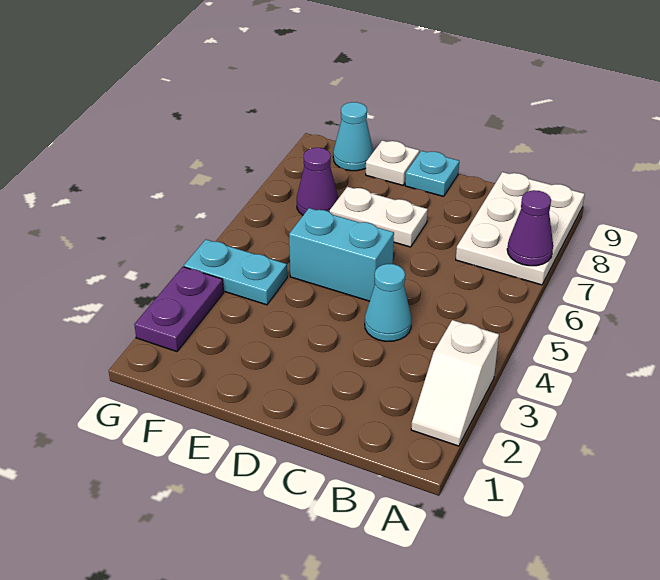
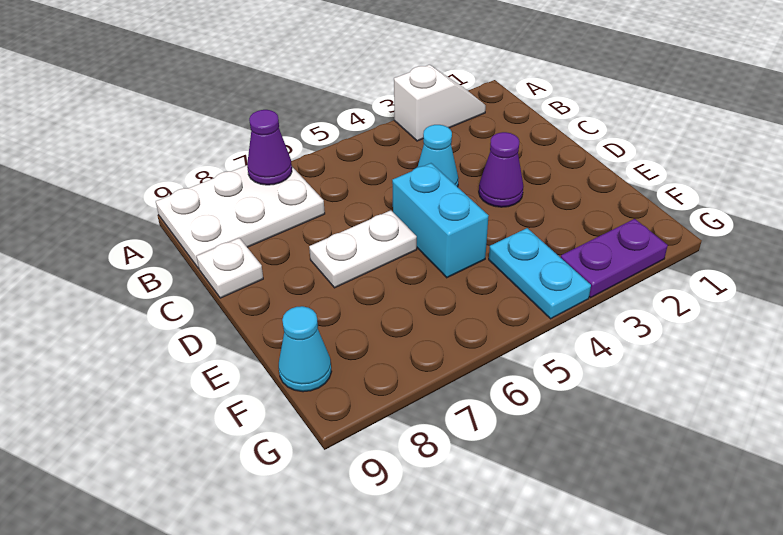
white plate D7:E7 level 1 -> white plate D6:D7 level 1
cyan plate D9 level 1 -> none
white plate E9 level 1 -> white plate C9 level 1
purple cone F7 level 1 -> purple cone D3 level 1

